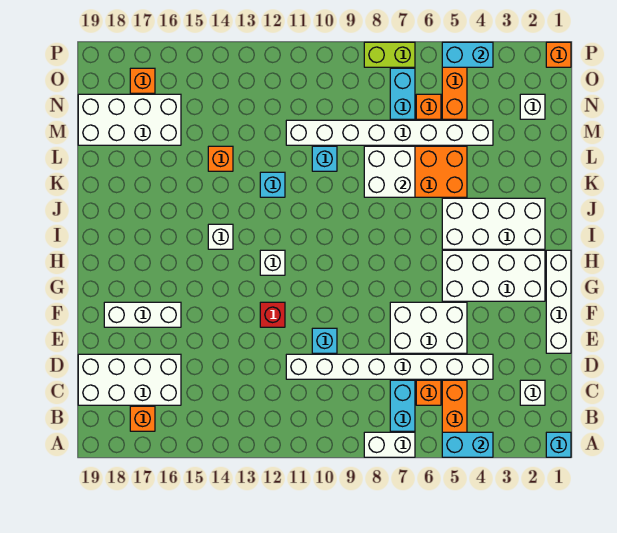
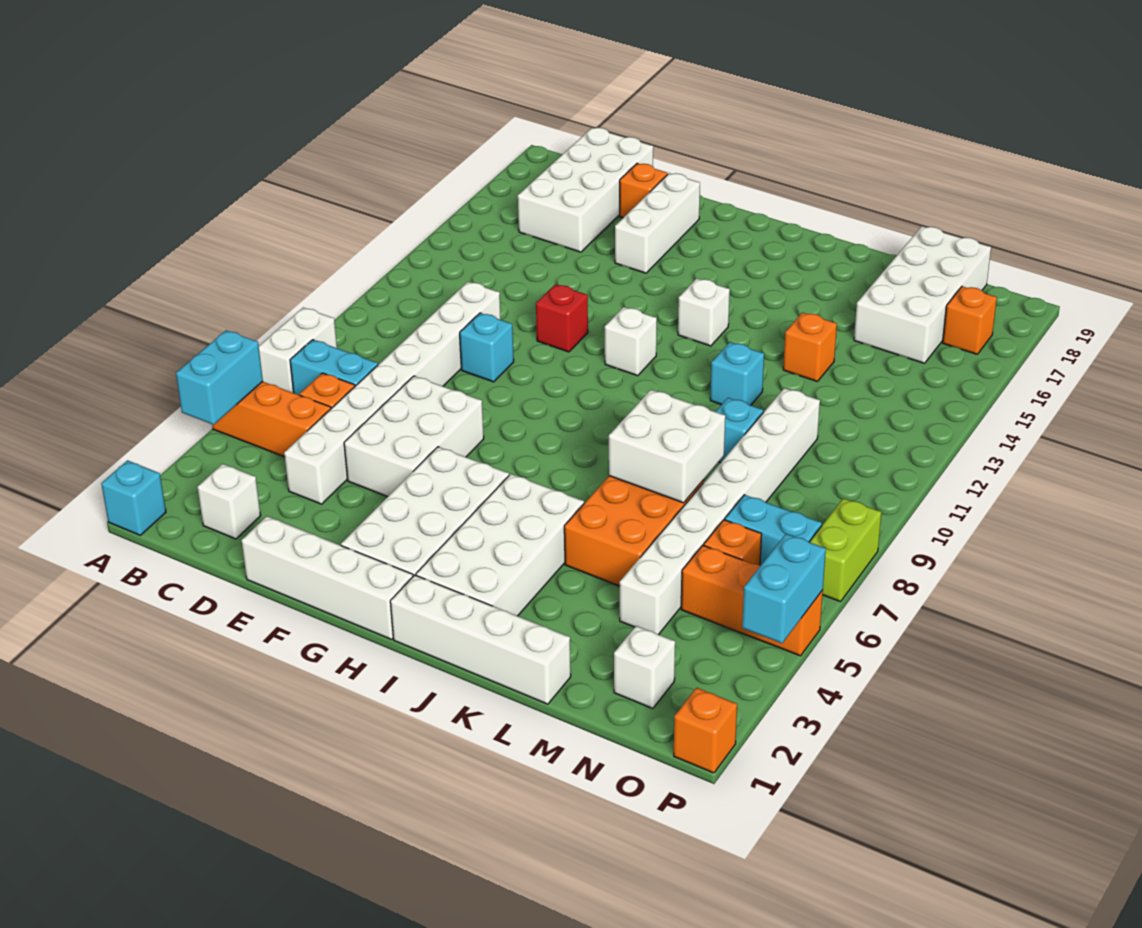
orange brick B17 level 1 -> orange brick E18 level 1
none -> white brick I1:L1 level 1

